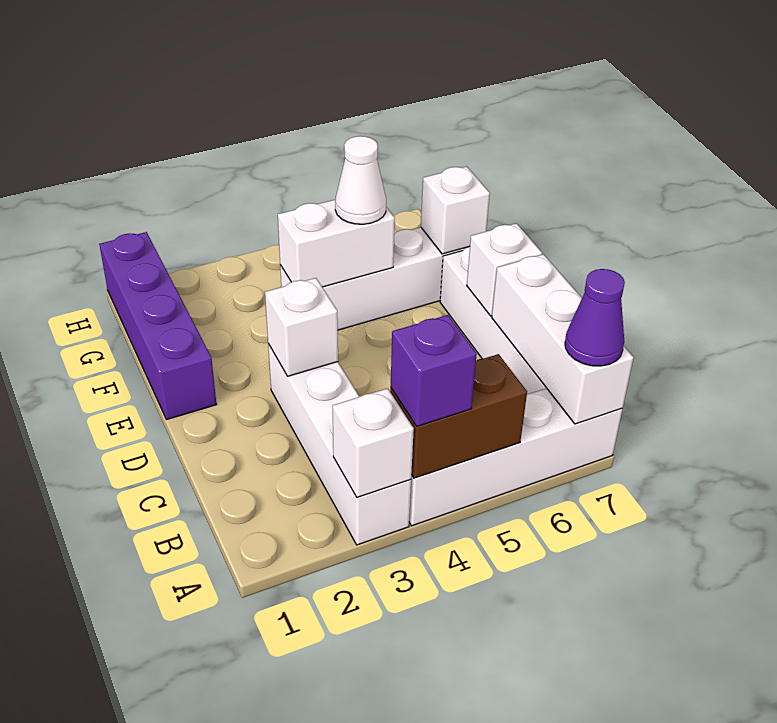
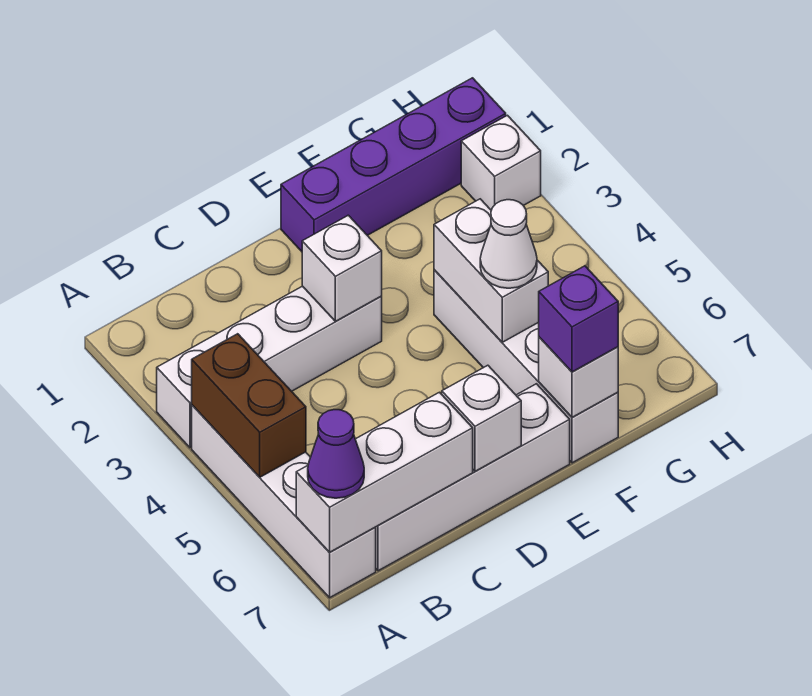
white brick A3 level 2 -> white brick H2 level 1
purple brick A4 level 3 -> purple brick F7 level 3

